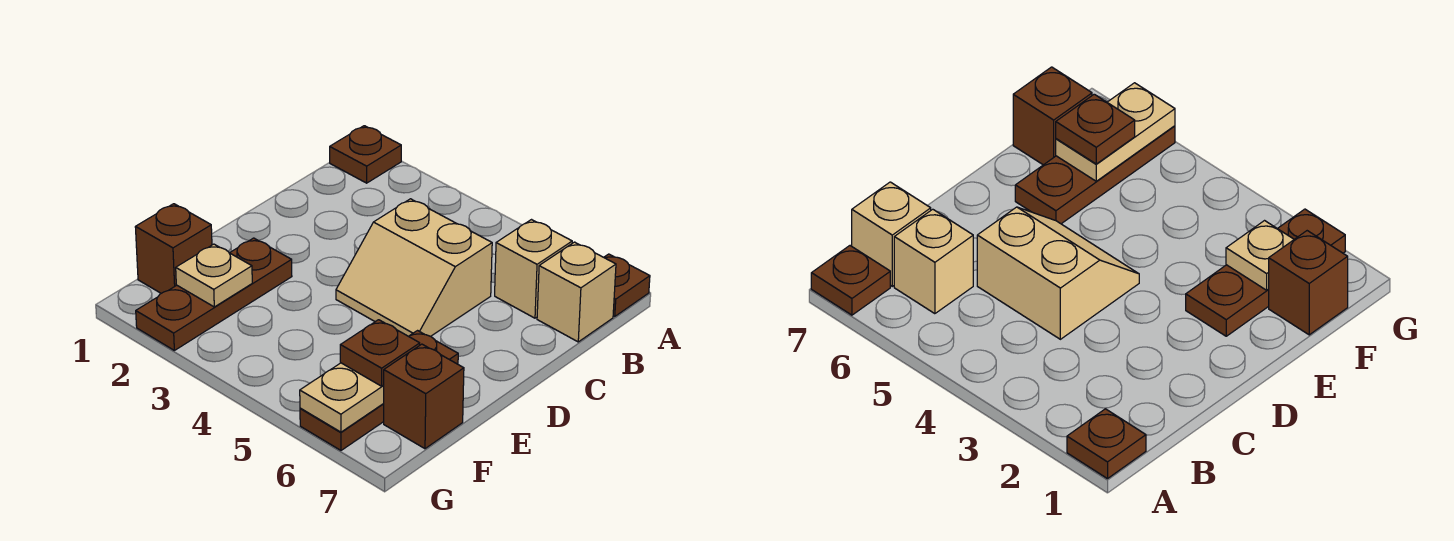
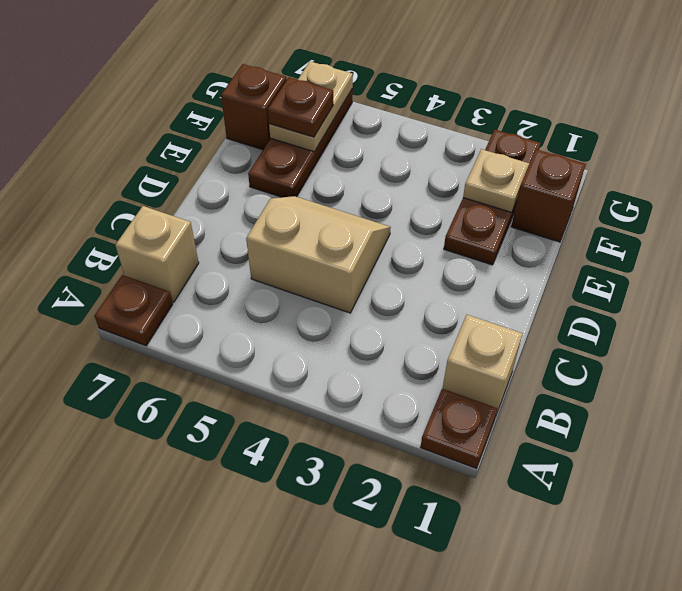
tan brick B6 level 1 -> tan brick B1 level 1

